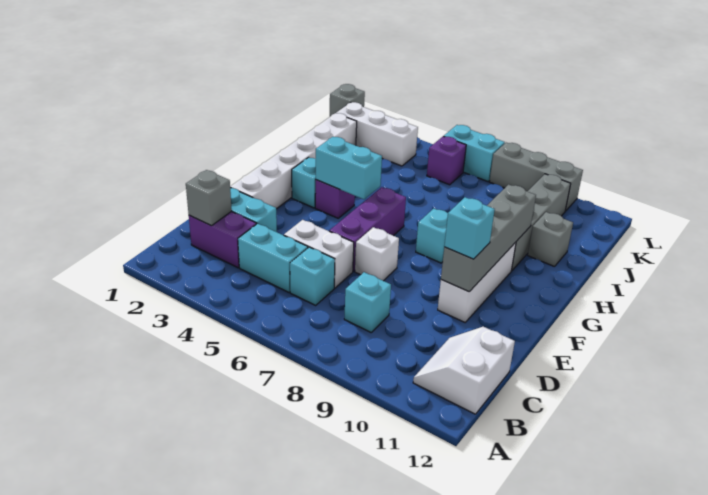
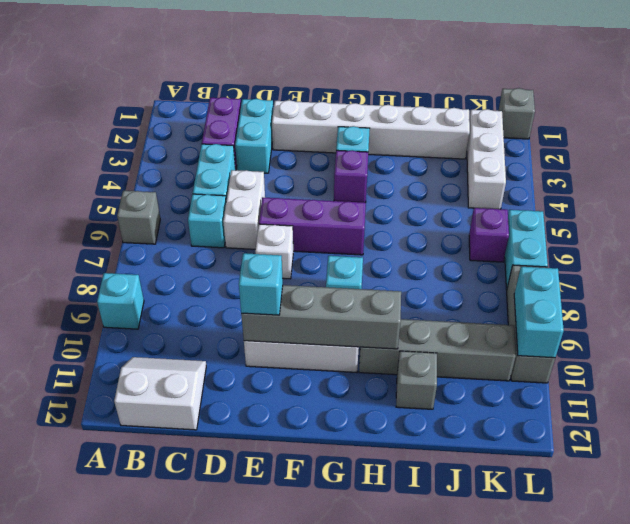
grey brick C2 level 2 -> grey brick A6 level 1
cyan brick C8 level 1 -> cyan brick A9 level 1
cyan brick G4:G5 level 2 -> cyan brick L9:L10 level 2

